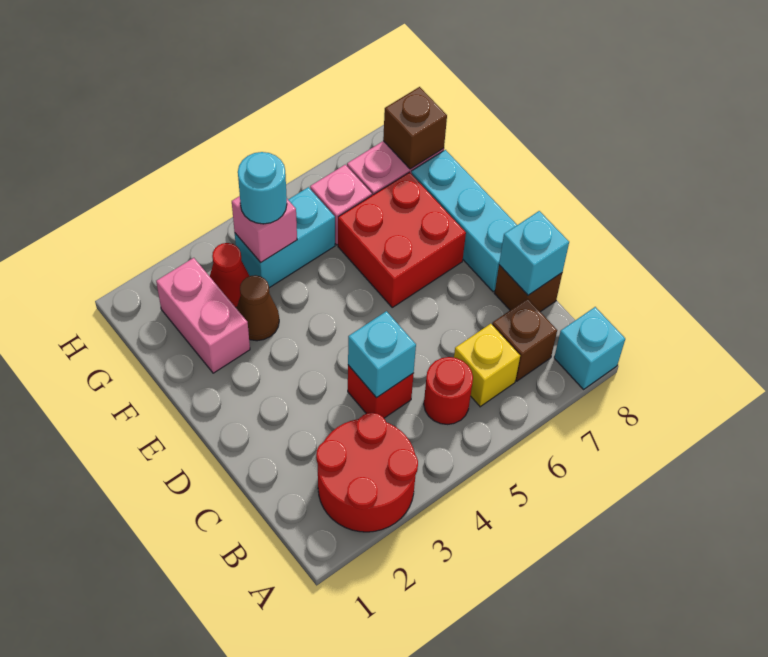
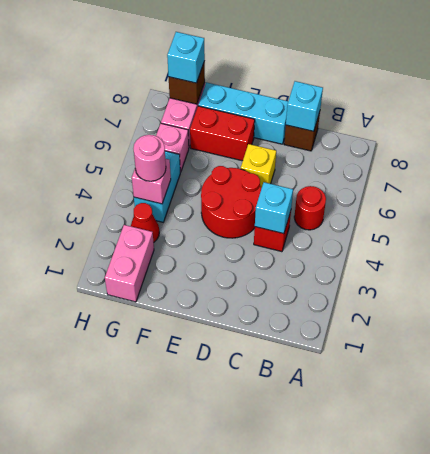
red round brick A2:B3 level 1 -> red round brick D4:E5 level 1
cyan brick A8 level 1 -> cyan brick G8 level 3
yellow brick B6 level 1 -> yellow brick D6 level 1
brown brick B7 level 1 -> none
red brick E6:F7 level 1 -> red brick E7:F7 level 1
pink brick F2:G2 level 1 -> pink brick G1:G2 level 1
brown cone F3 level 1 -> none
cyan round brick G4 level 3 -> pink round brick G4 level 3

